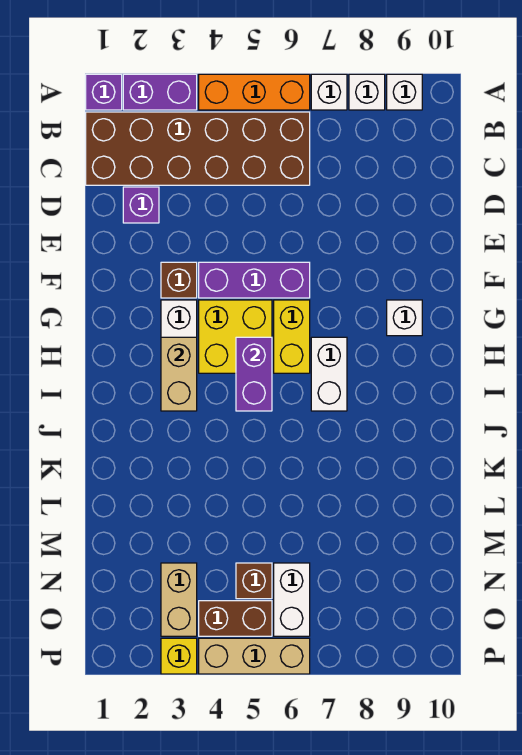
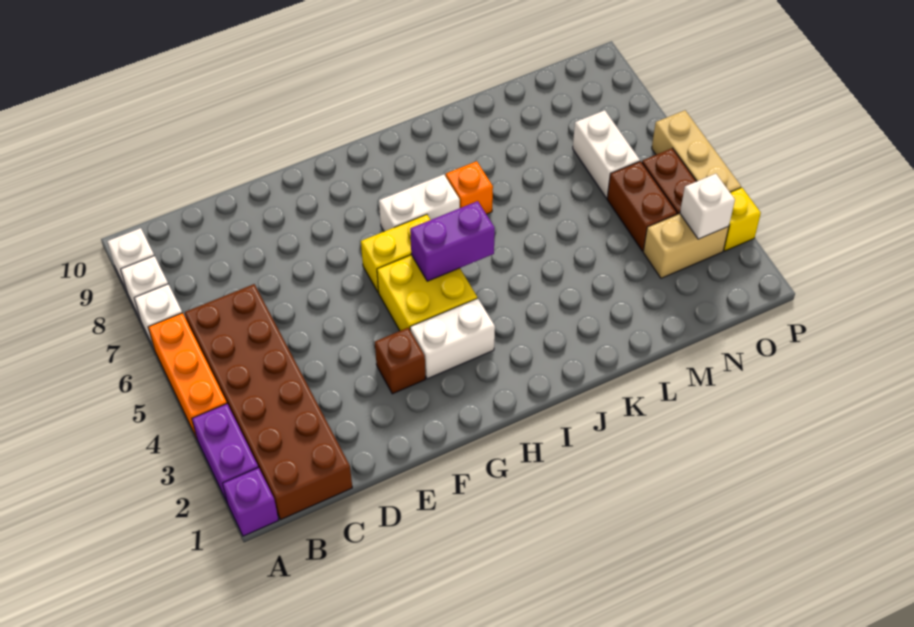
purple brick D2 level 1 -> none
purple brick F4:F6 level 1 -> none
white brick G9 level 1 -> white brick O3 level 2
tan brick H3:I3 level 2 -> none
none -> orange brick J7 level 1
brown brick N5 level 1 -> brown brick N4:N5 level 1
white brick N6:O6 level 1 -> white brick N6:N7 level 1

